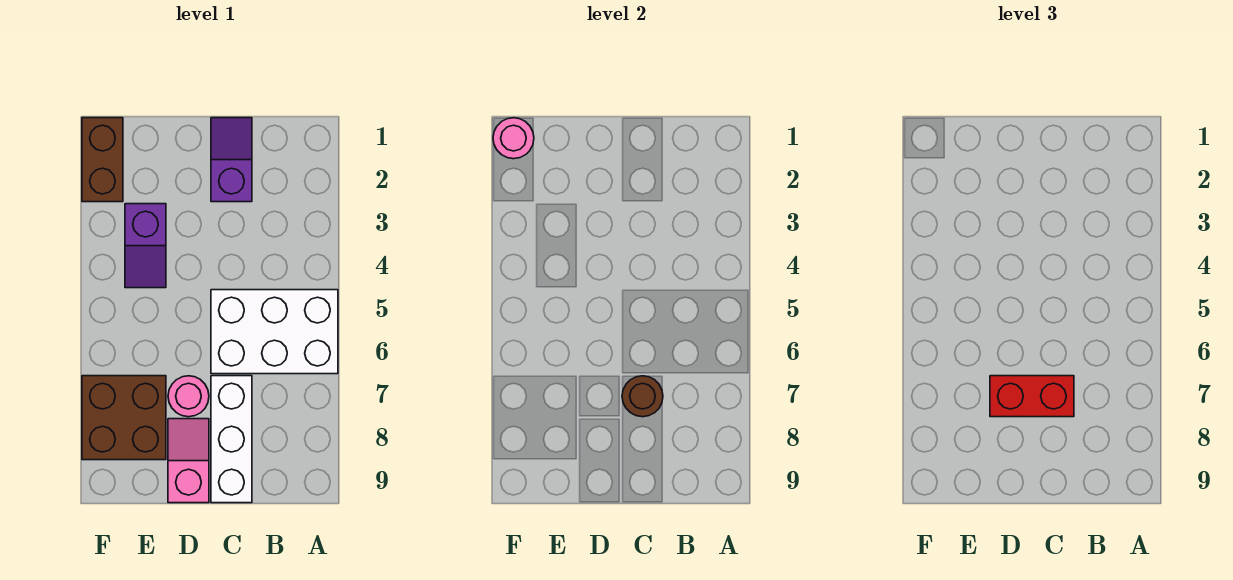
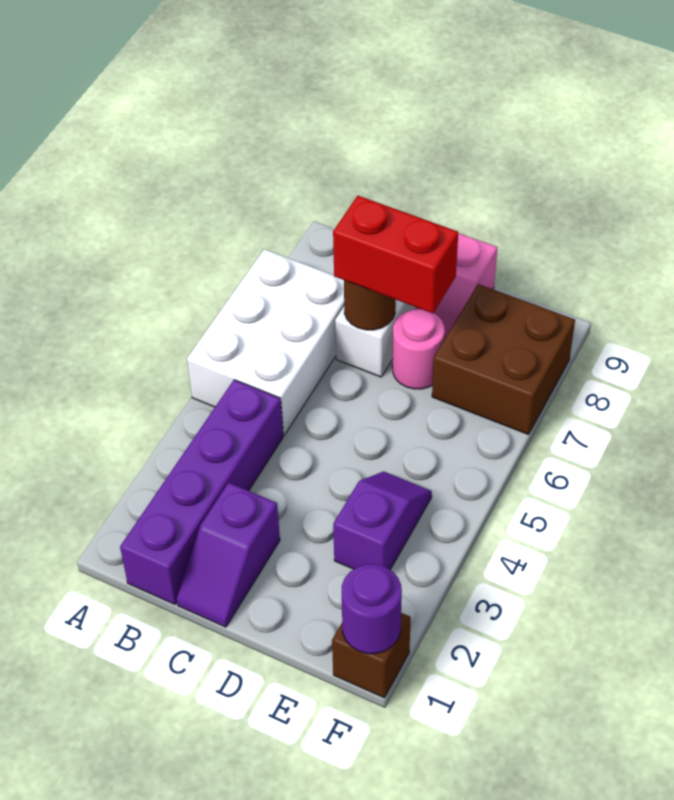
white brick A5:C6 level 1 -> white brick A5:B7 level 1
none -> purple brick B1:B4 level 1
brown brick F1:F2 level 1 -> brown brick F1 level 1
pink round brick F1 level 2 -> purple round brick F1 level 2

